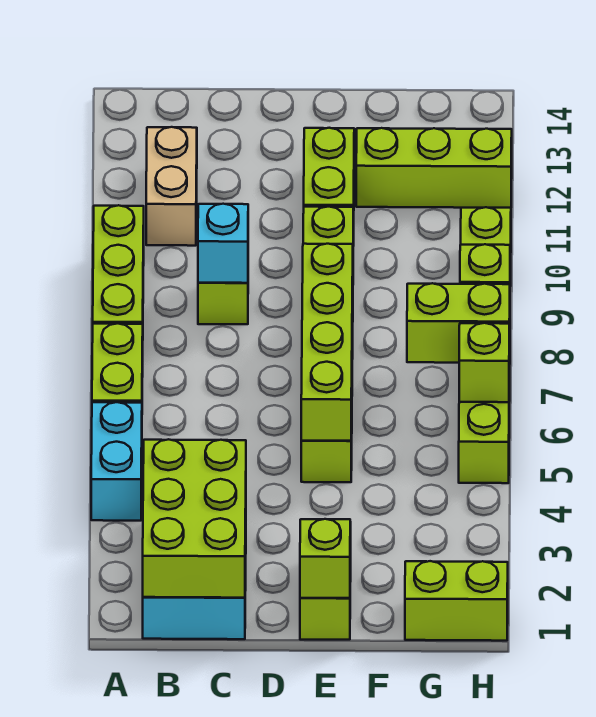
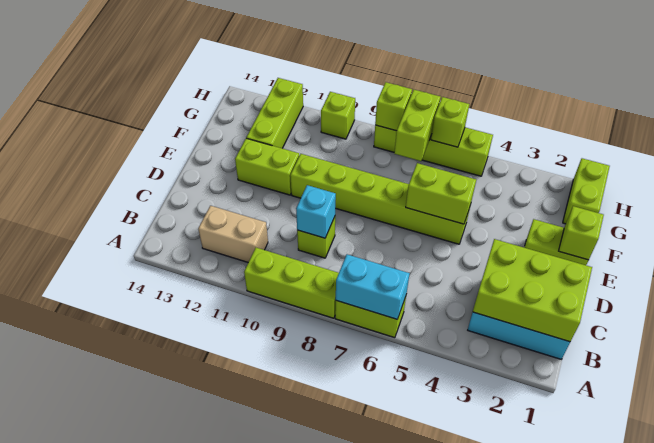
cyan brick A4:A5 level 1 -> cyan brick A6:A7 level 2
lime brick E5:E8 level 2 -> lime brick E5:E6 level 2

